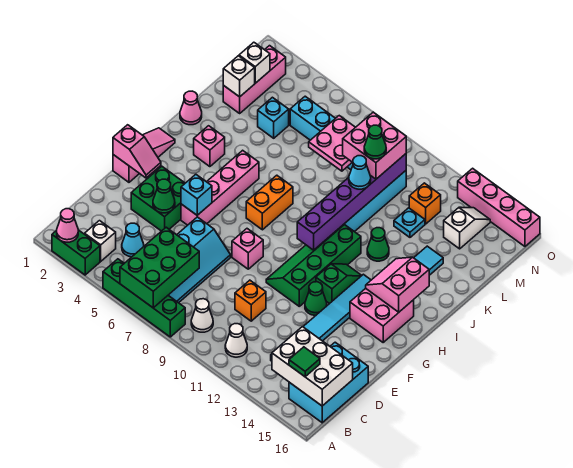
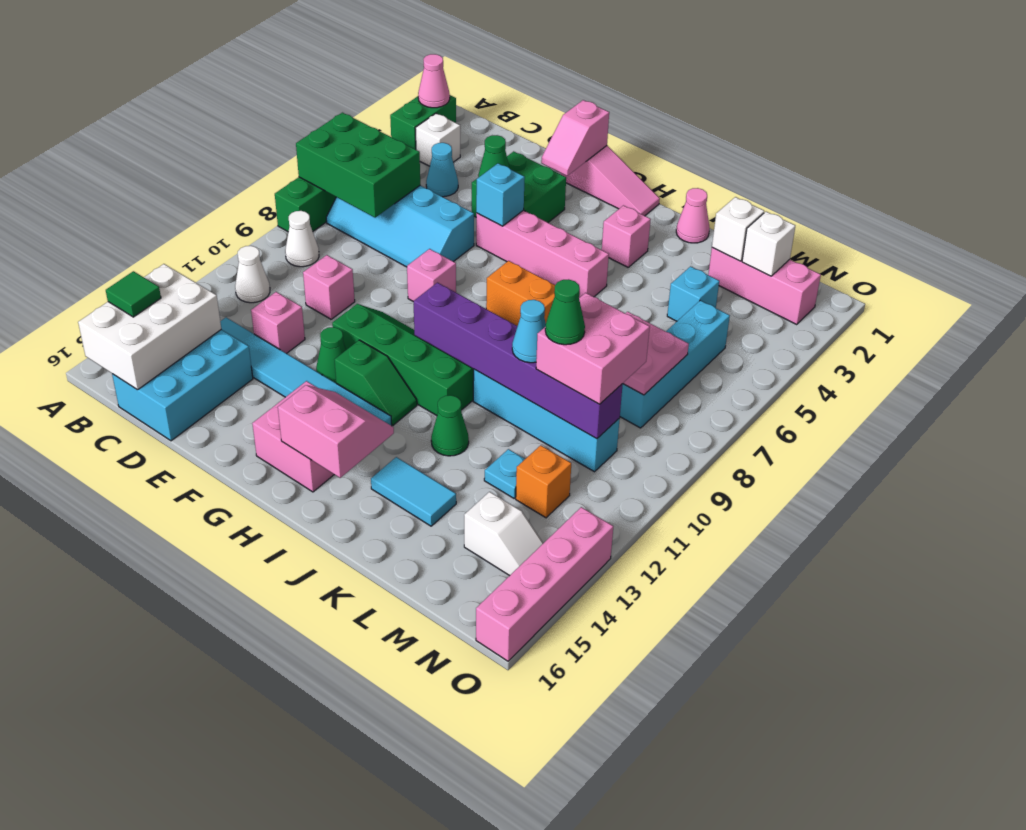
cyan brick B15:D16 level 1 -> cyan brick C14:D16 level 1
orange brick D10 level 1 -> pink brick D10 level 1
none -> pink brick D12 level 1

